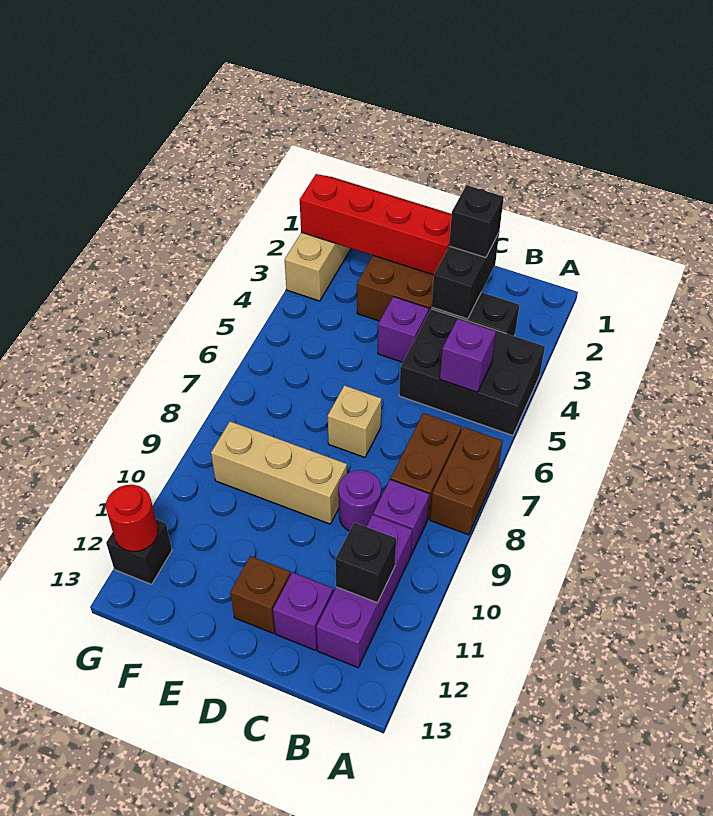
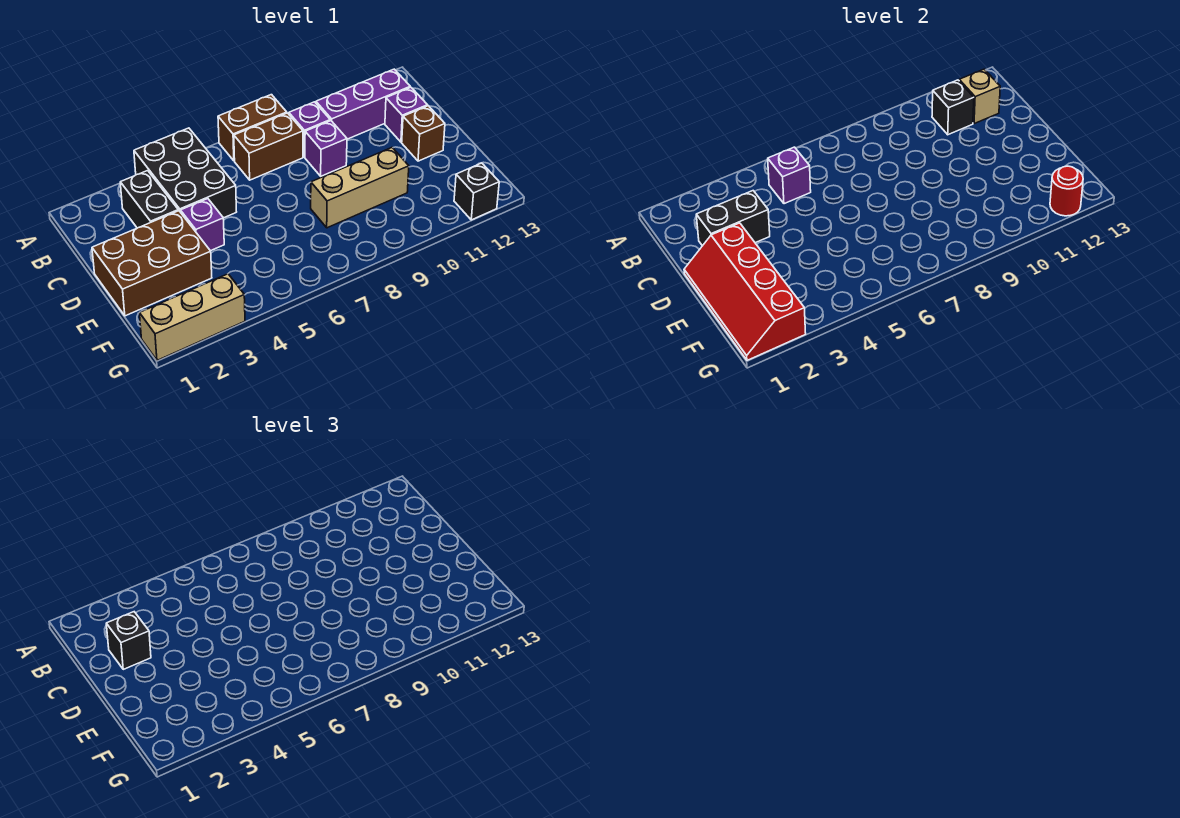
purple round brick C9 level 1 -> purple brick C9 level 1
tan brick D7 level 1 -> tan brick B12 level 2
tan brick D9:F9 level 1 -> tan brick E8:E10 level 1

